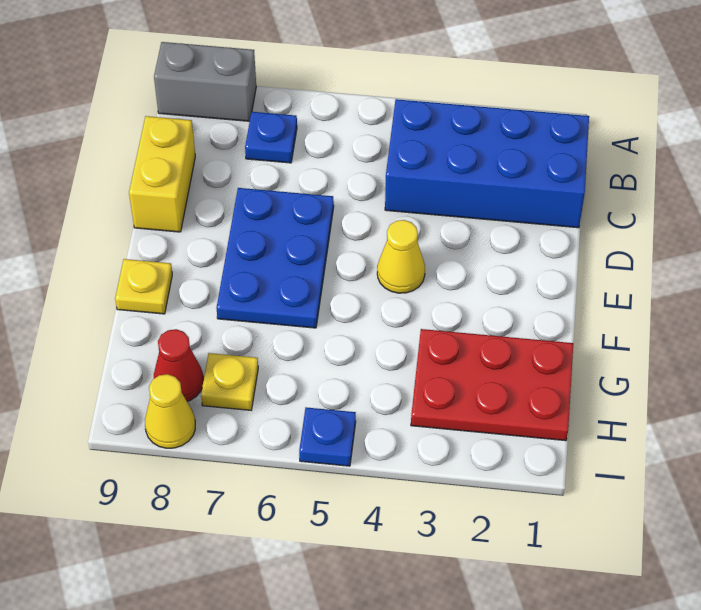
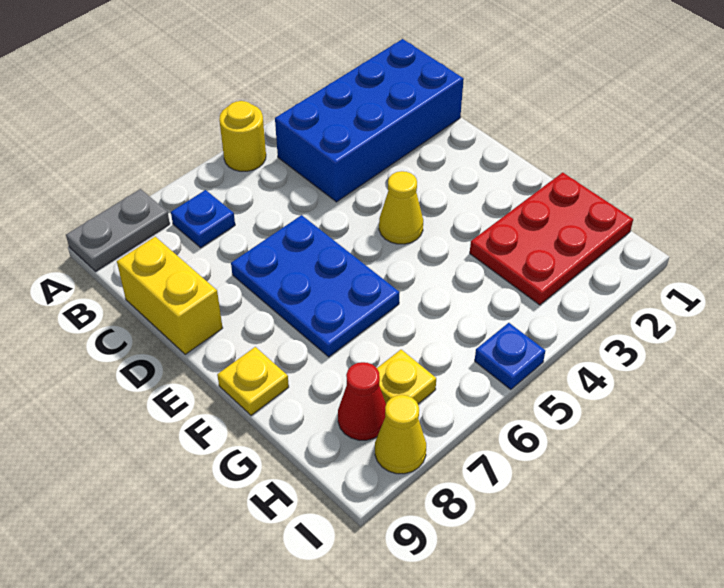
none -> yellow round brick A5 level 1
grey brick A8:A9 level 1 -> grey plate A8:A9 level 1

